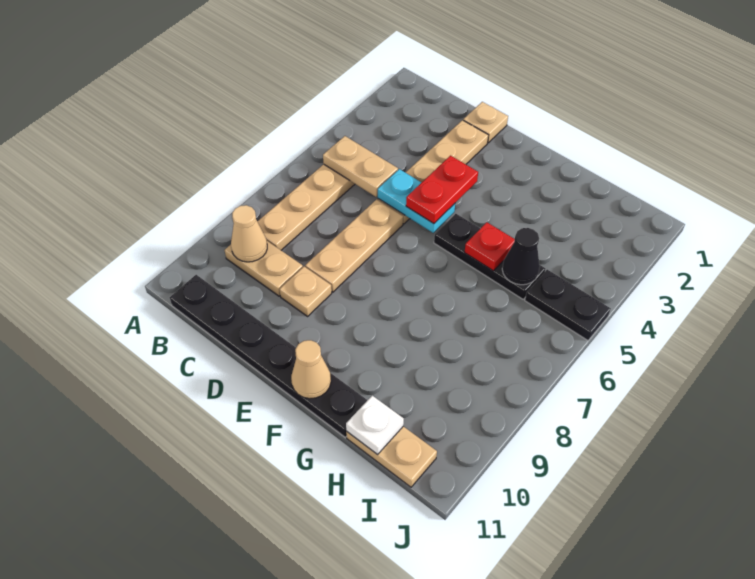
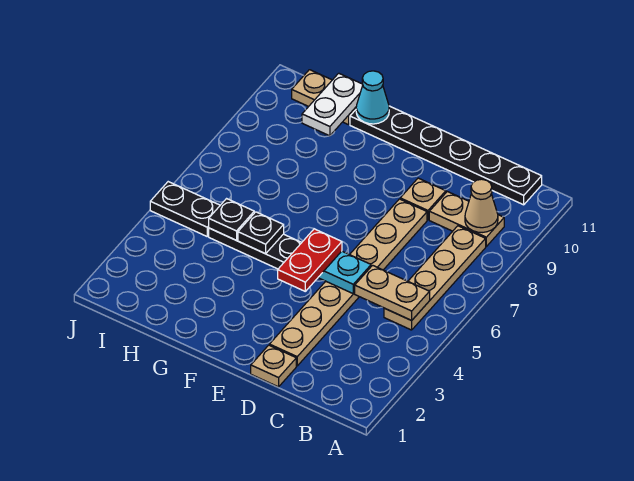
tan cone F11 level 2 -> none
red plate G5 level 2 -> black plate G5 level 2
none -> cyan cone G11 level 2
black cone H5 level 2 -> black plate H5 level 2
white plate H11 level 2 -> white plate H10:H11 level 2

